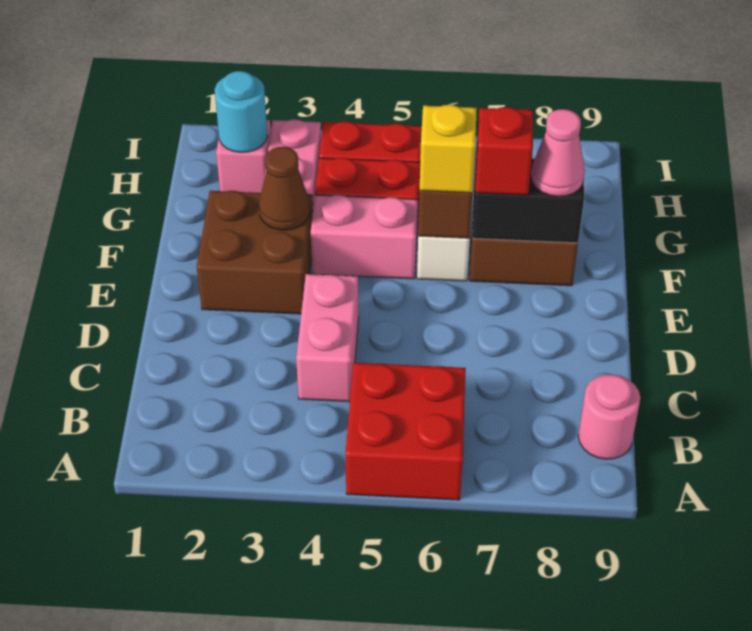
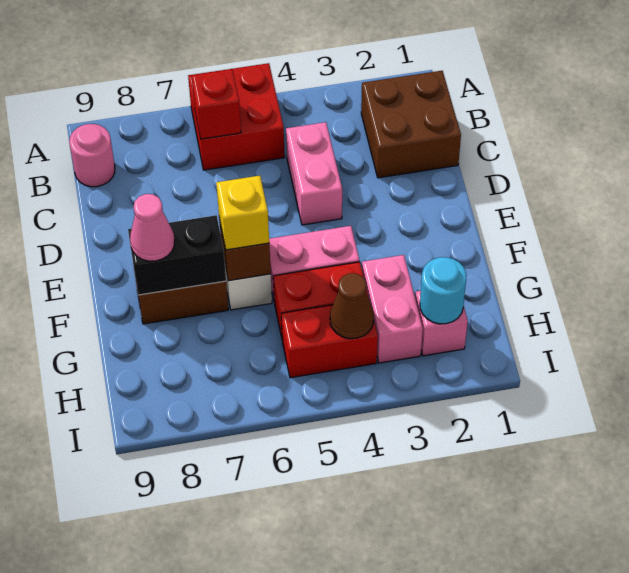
brown brick E2:F3 level 1 -> brown brick B1:C2 level 1
brown cone F3 level 2 -> brown cone H4 level 2
red brick F7 level 3 -> red brick B6 level 2

